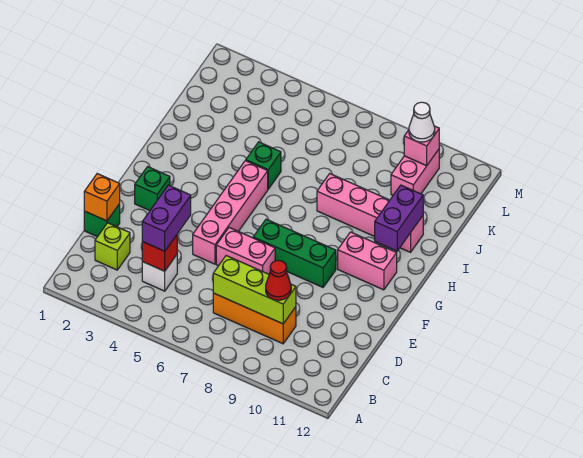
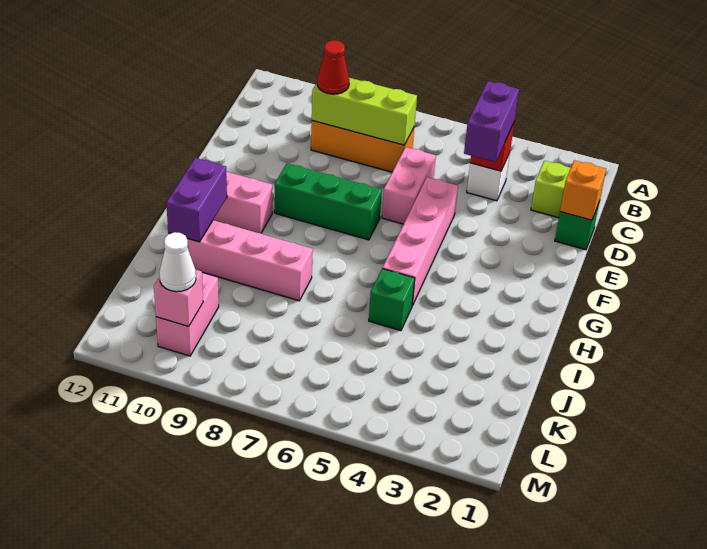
pink brick E6:E7 level 1 -> pink brick D6:E6 level 1
green brick F2 level 1 -> none

